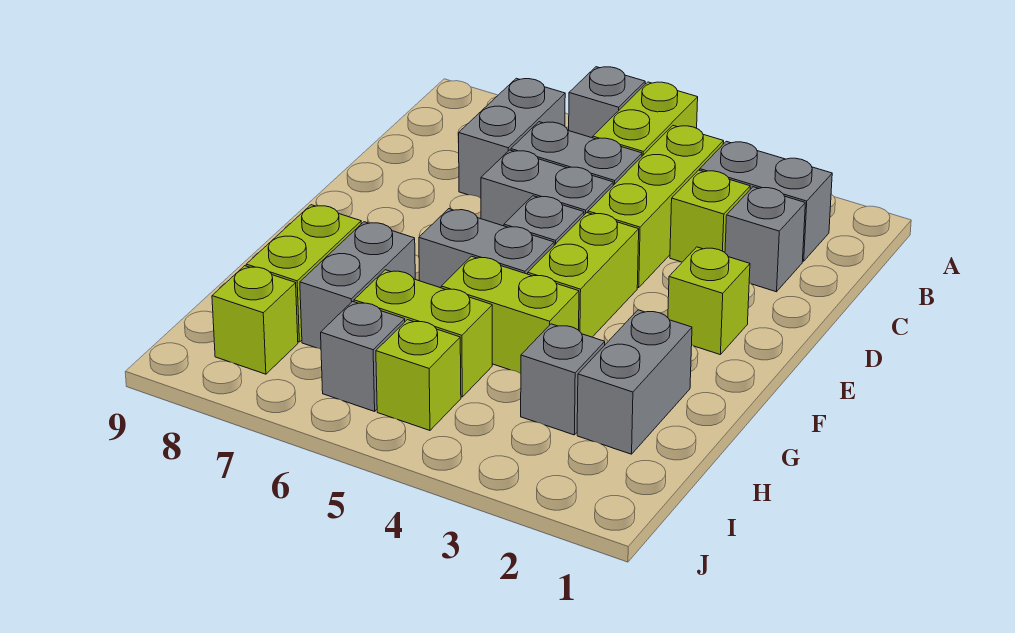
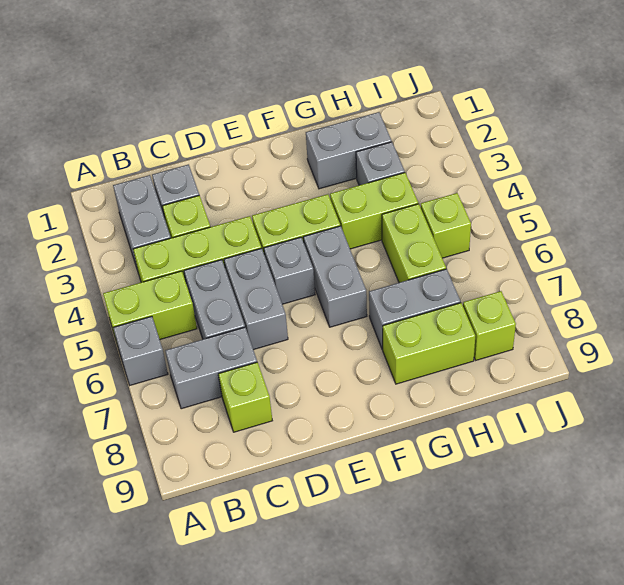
lime brick E2 level 1 -> lime brick C8 level 1
lime brick G4:G5 level 1 -> lime brick G4:H4 level 1
grey brick I6 level 1 -> none

